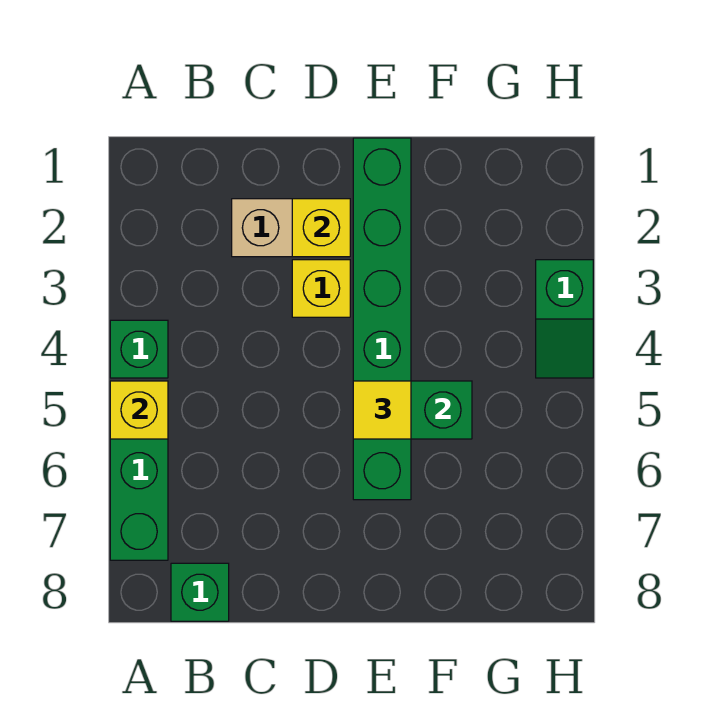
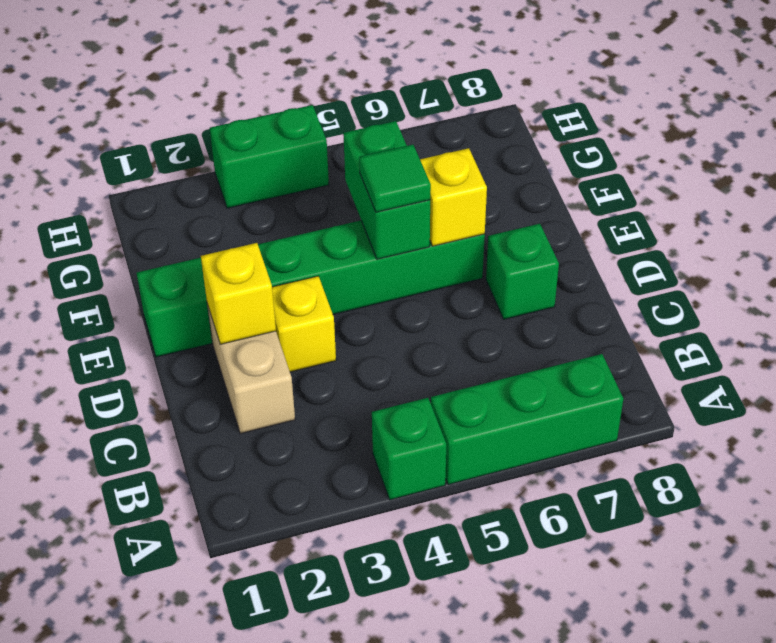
yellow brick A5 level 2 -> yellow brick E6 level 2
green brick B8 level 1 -> green brick D7 level 1
yellow tile E5 level 3 -> green tile E5 level 3
green slope H3:H4 level 1 top 3 -> green brick H3:H4 level 1

